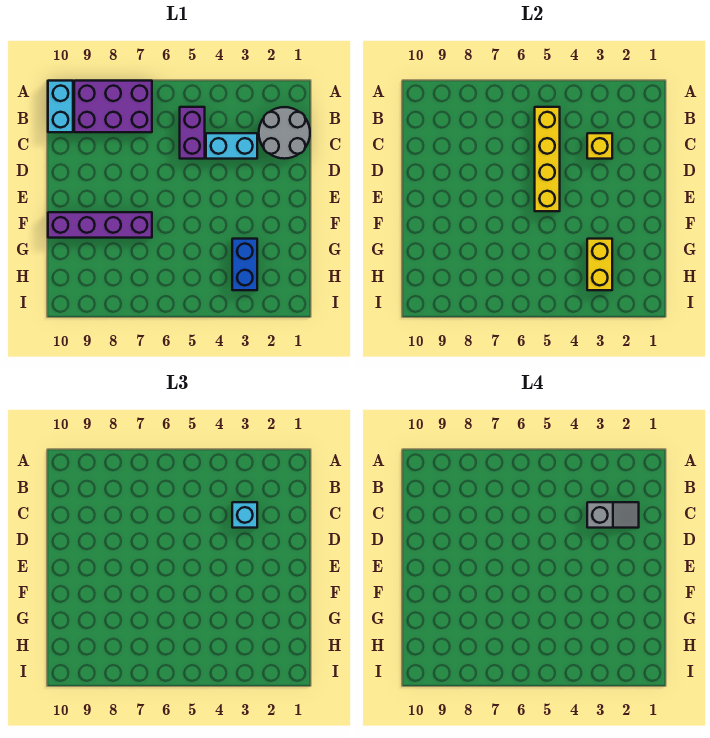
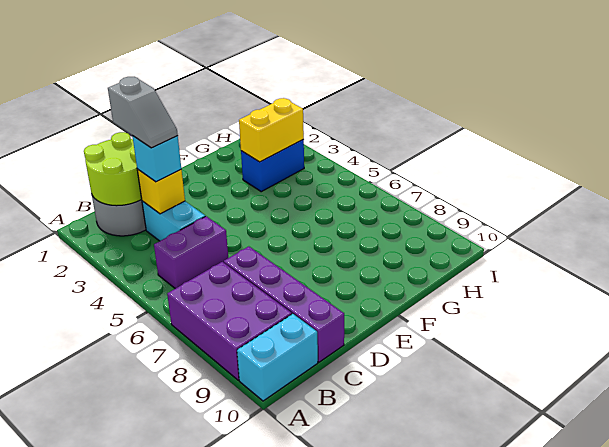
none -> lime round brick B1:C2 level 2
yellow brick B5:E5 level 2 -> none
grey slope C2:C3 level 4 top 3 -> grey slope C2:C3 level 4 top 2
purple brick F7:F10 level 1 -> purple brick C7:C10 level 1

